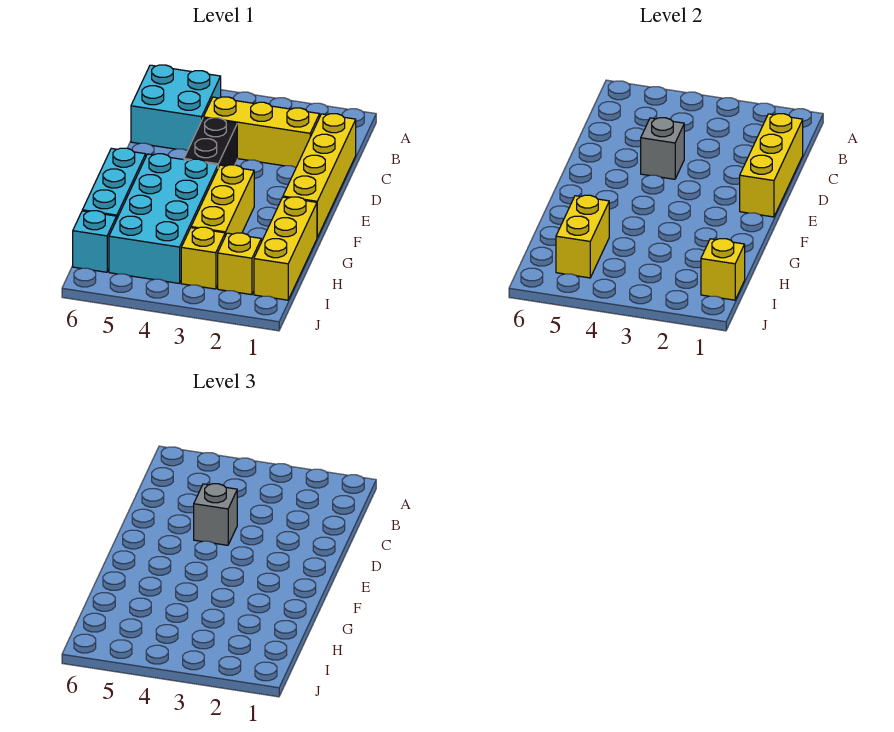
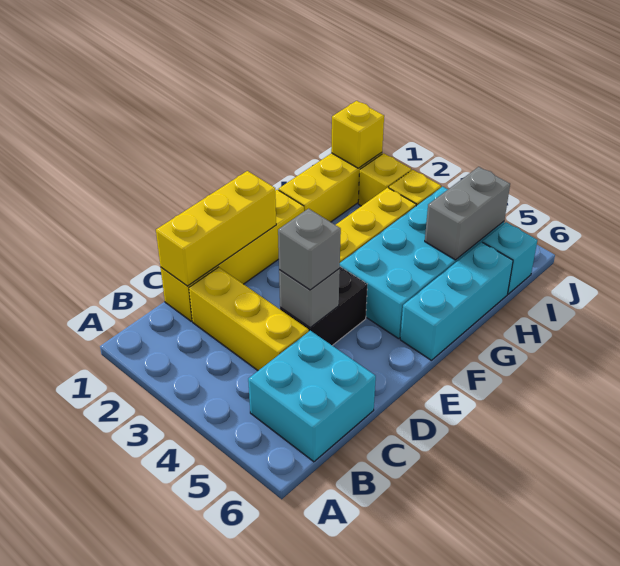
yellow brick H5:I5 level 2 -> grey brick H5:I5 level 2

